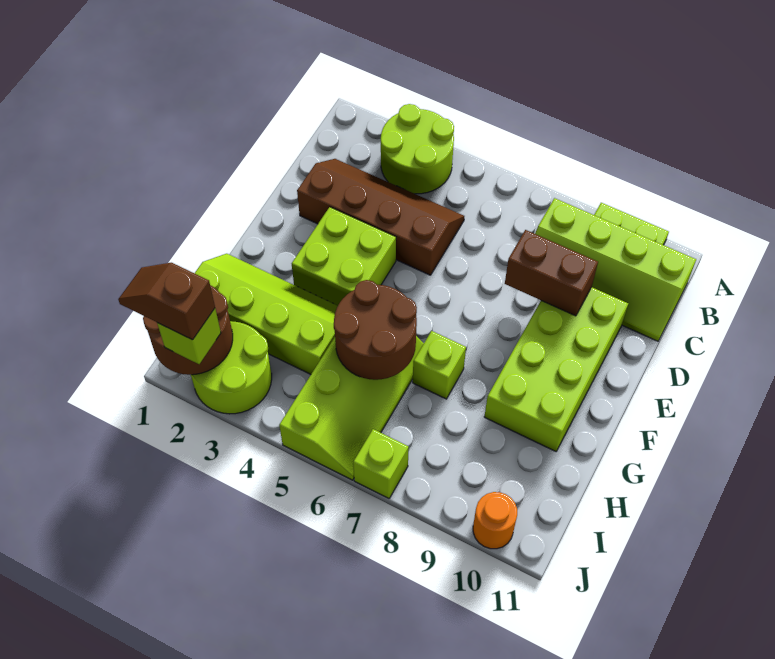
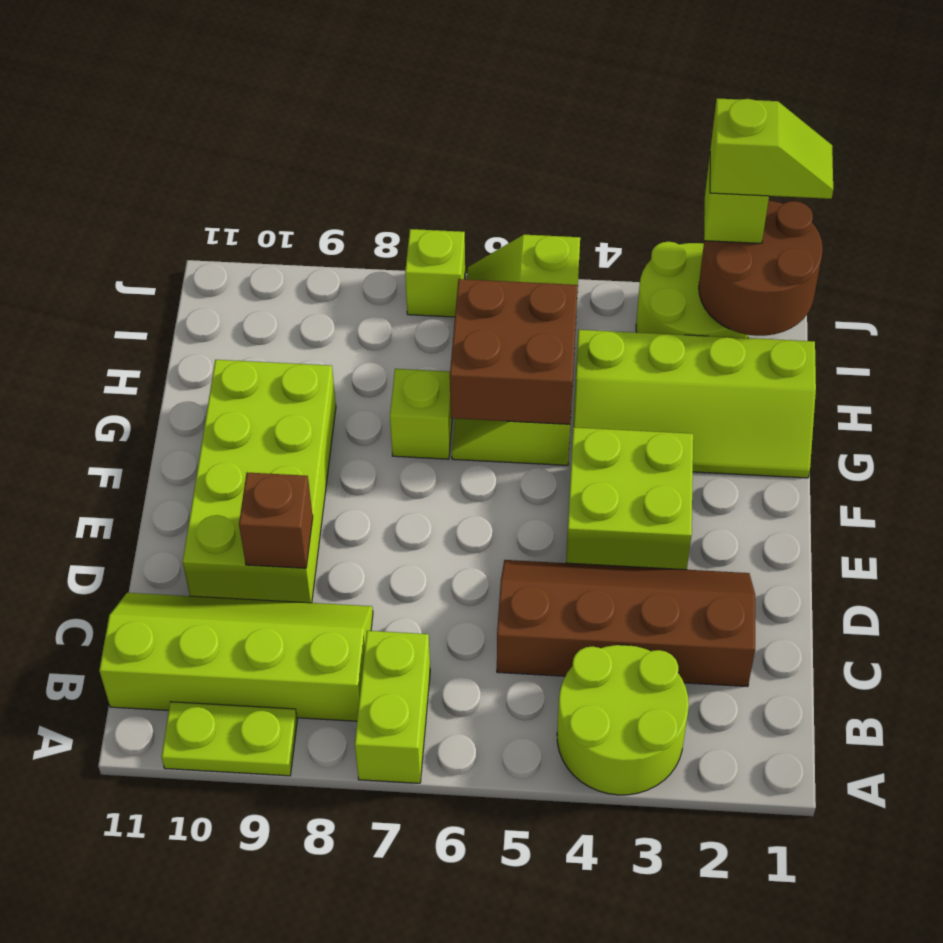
none -> lime brick A7:B7 level 1
brown slope C2:D5 level 1 top D -> brown slope C2:D5 level 1 top C
brown brick D8:D9 level 2 -> brown brick D9 level 2
brown round brick G5:H6 level 2 -> brown brick G5:H6 level 2
brown slope J1:J2 level 4 top 2 -> lime slope J1:J2 level 4 top 2
orange round brick J10 level 1 -> none

